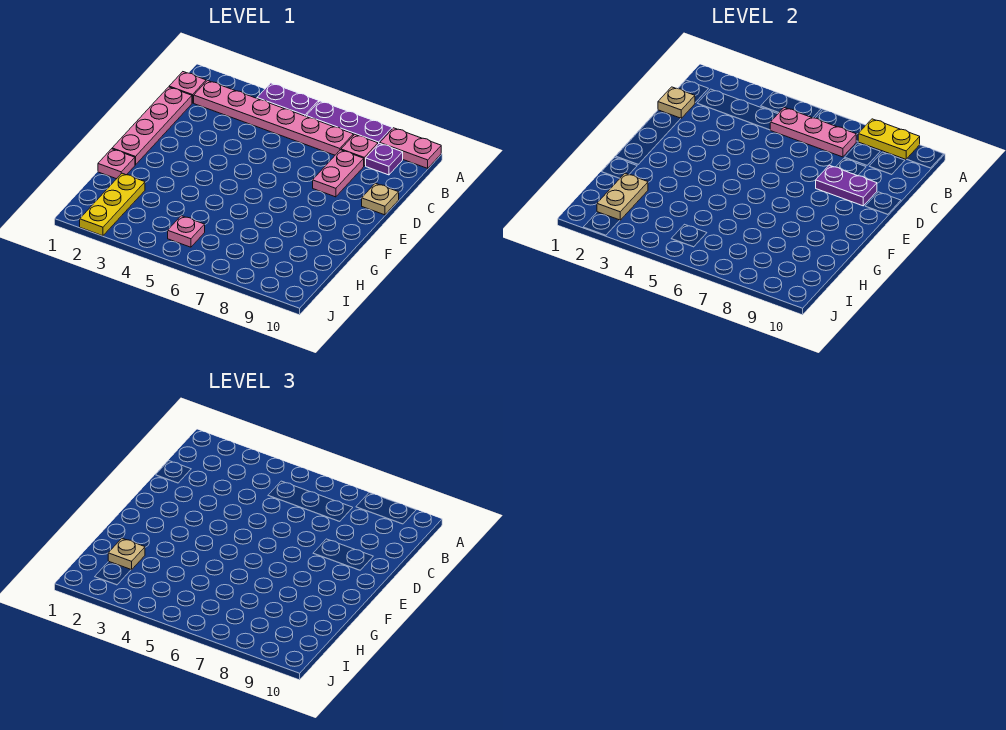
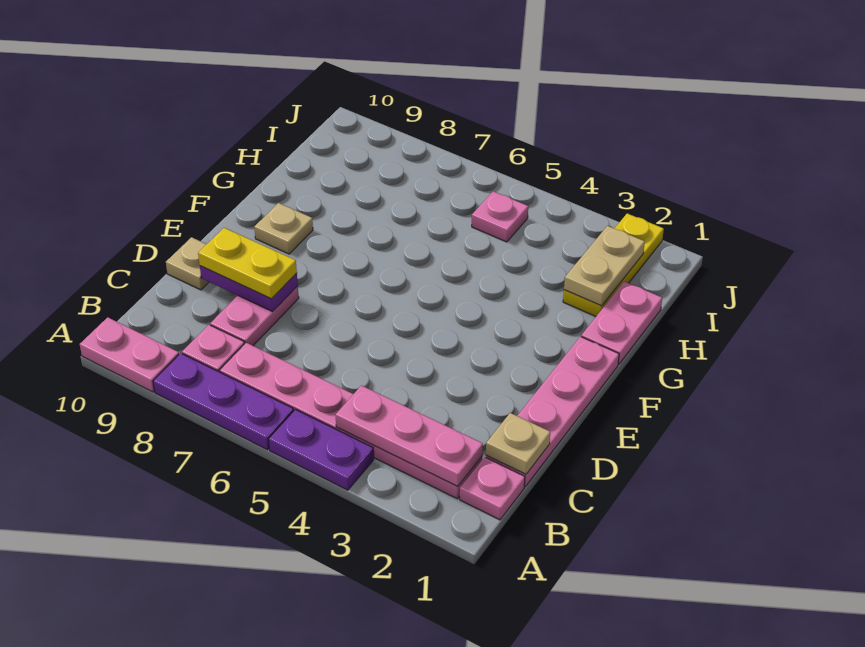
yellow plate A8:A9 level 2 -> yellow plate D8:D9 level 3
pink plate B5:B7 level 2 -> pink plate B2:B4 level 2
purple plate B9 level 1 -> none
pink plate G1 level 1 -> pink plate G1:H1 level 1
tan plate H2 level 3 -> tan plate F9 level 1

